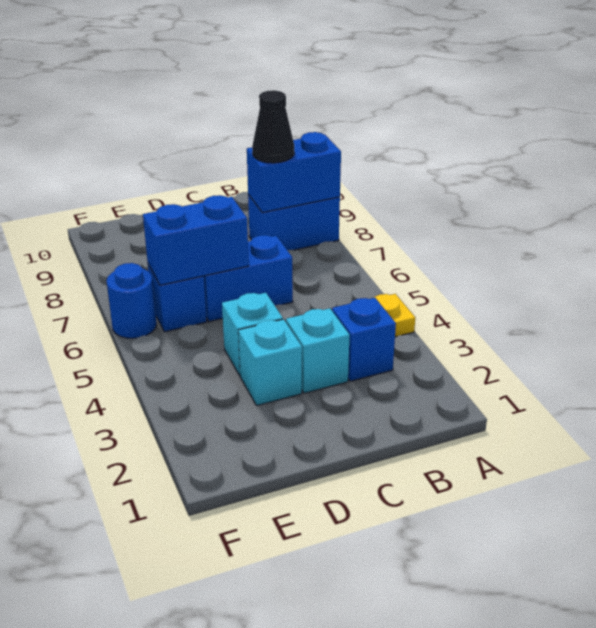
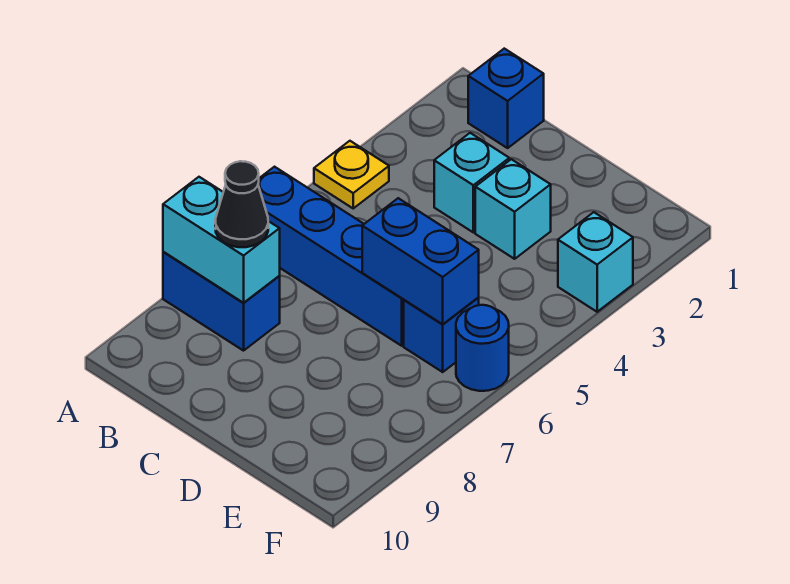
blue brick A8:B8 level 2 -> cyan brick A8:B8 level 2
blue brick B3 level 1 -> blue brick B1 level 1
blue brick C6:D6 level 1 -> blue brick A6:D6 level 1
cyan brick D4 level 1 -> cyan brick F3 level 1

